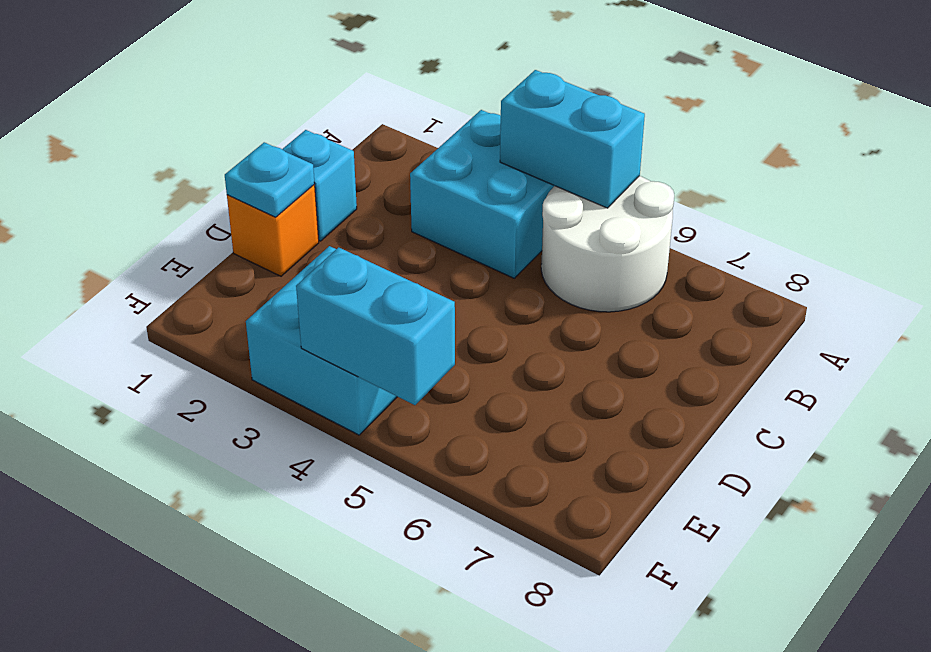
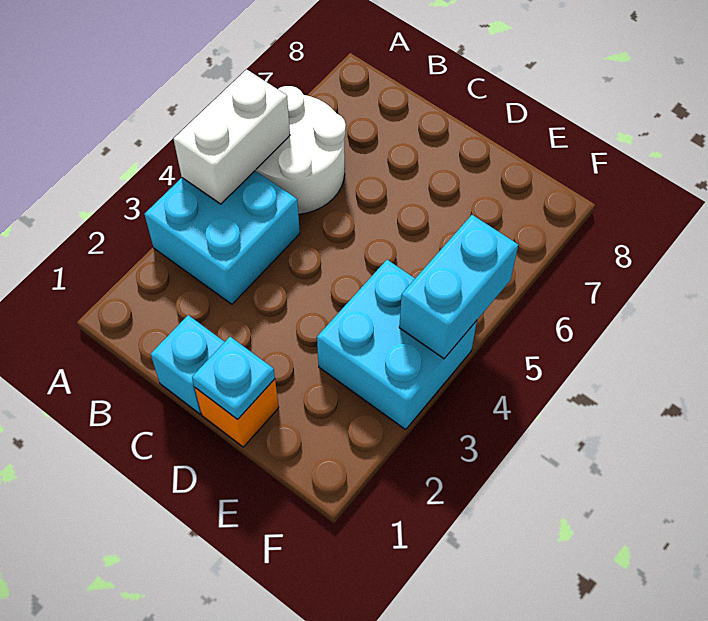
cyan brick A4:A5 level 2 -> white brick A4:A5 level 2

